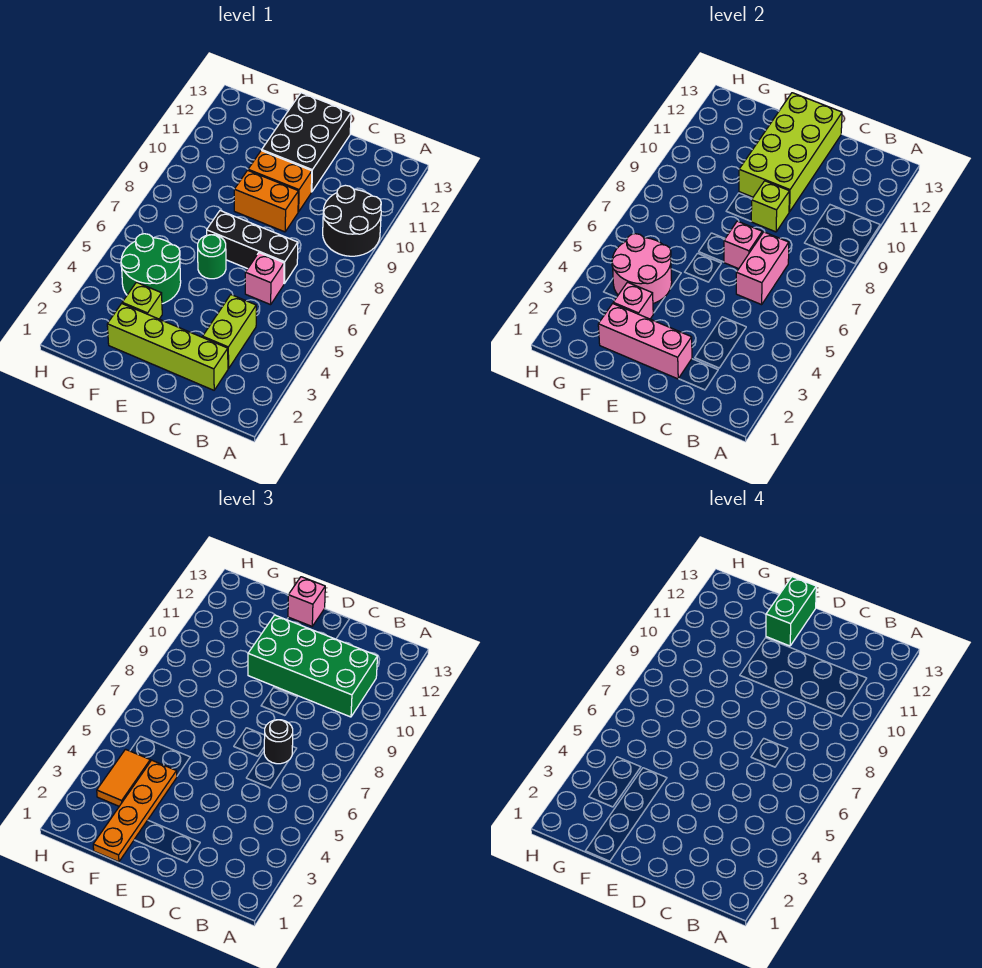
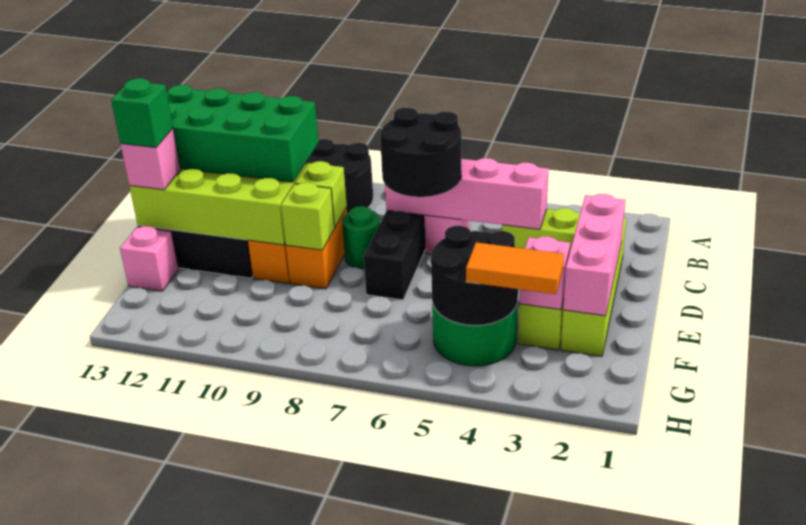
green brick B10:E11 level 3 -> green brick C10:D13 level 3
pink brick C6:C7 level 2 -> pink brick C4:C7 level 2
black round brick C7 level 3 -> black round brick C6:D7 level 3
pink brick D7 level 2 -> pink brick F13 level 1
green round brick E6 level 1 -> green round brick D8 level 1
none -> lime brick E9 level 2
green brick E12:E13 level 4 -> green brick E13 level 4
orange plate F1:F4 level 3 -> none
pink round brick F4:G5 level 2 -> black round brick F4:G5 level 2

